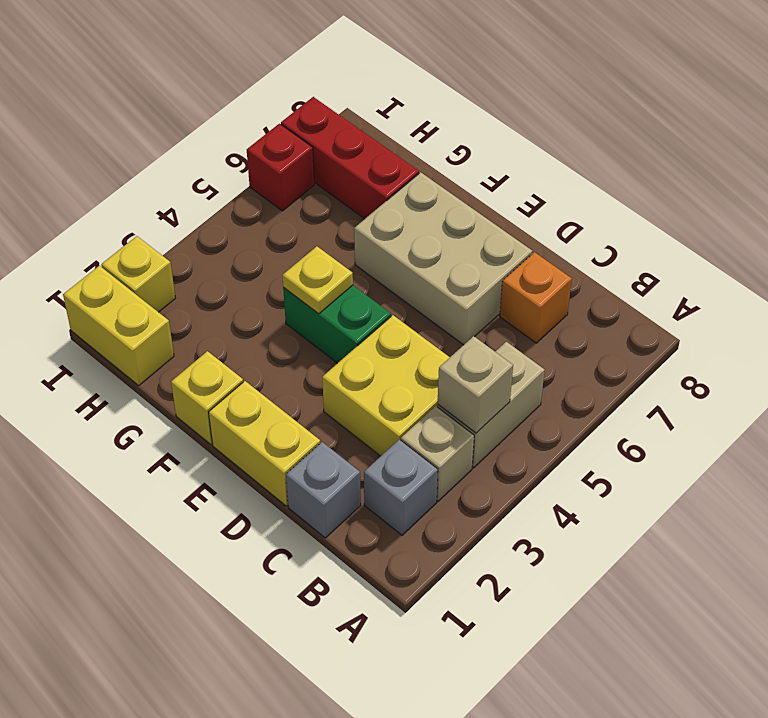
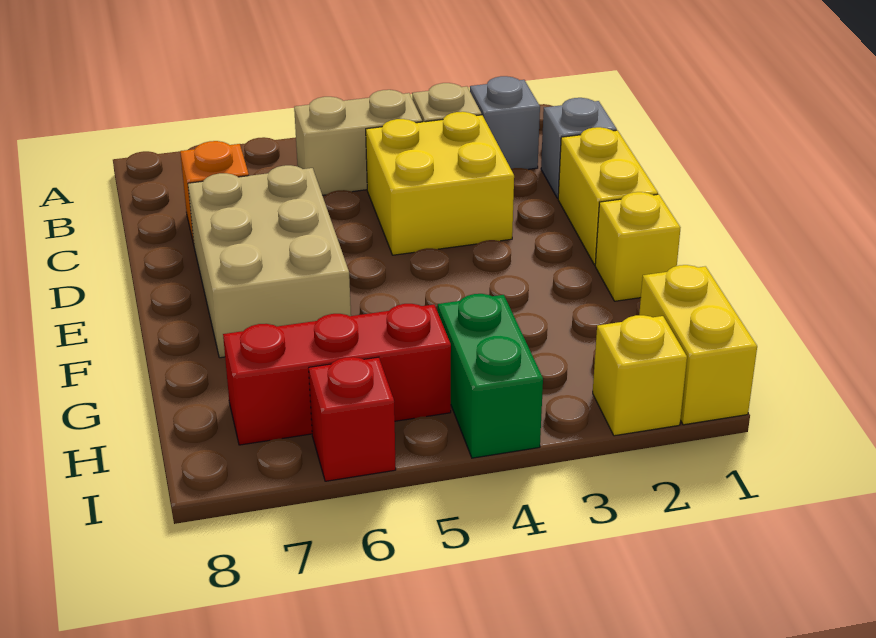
tan brick B4 level 2 -> none
green brick E4:F4 level 1 -> green brick H4:I4 level 1
yellow plate F4 level 2 -> none
red brick G7:I7 level 1 -> red brick H5:H7 level 1

